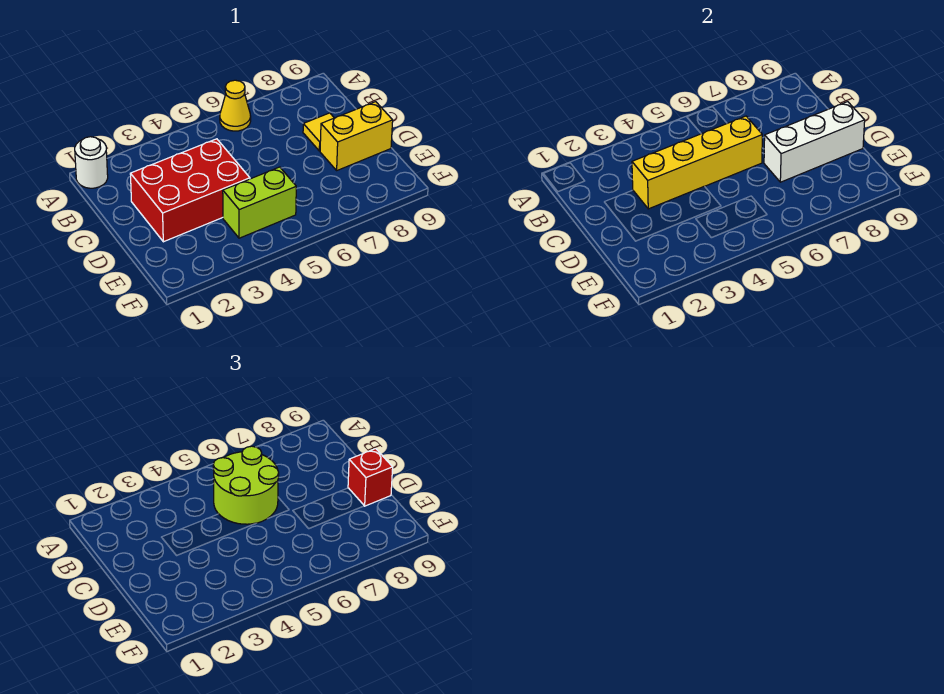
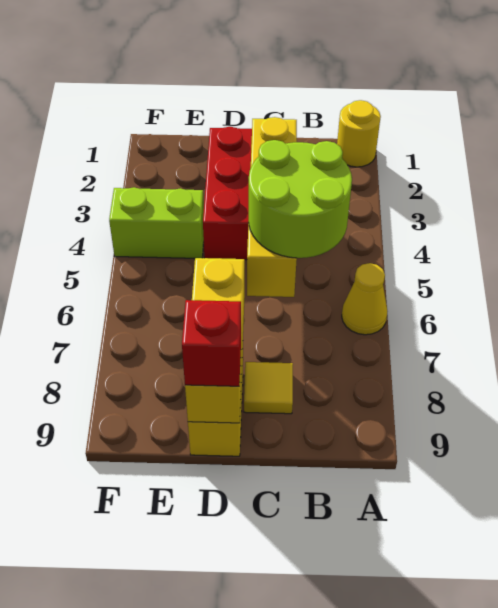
white round brick A1 level 1 -> yellow round brick A1 level 1
white brick D7:D9 level 2 -> yellow brick D7:D9 level 2
lime brick E4:E5 level 1 -> lime brick E4:F4 level 1

